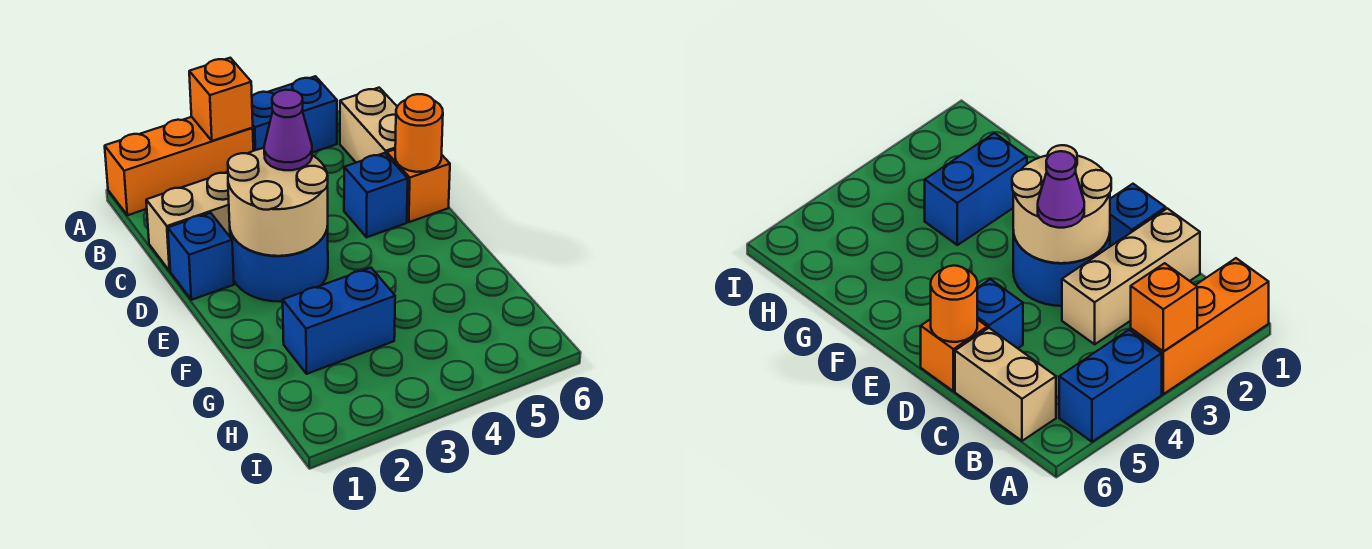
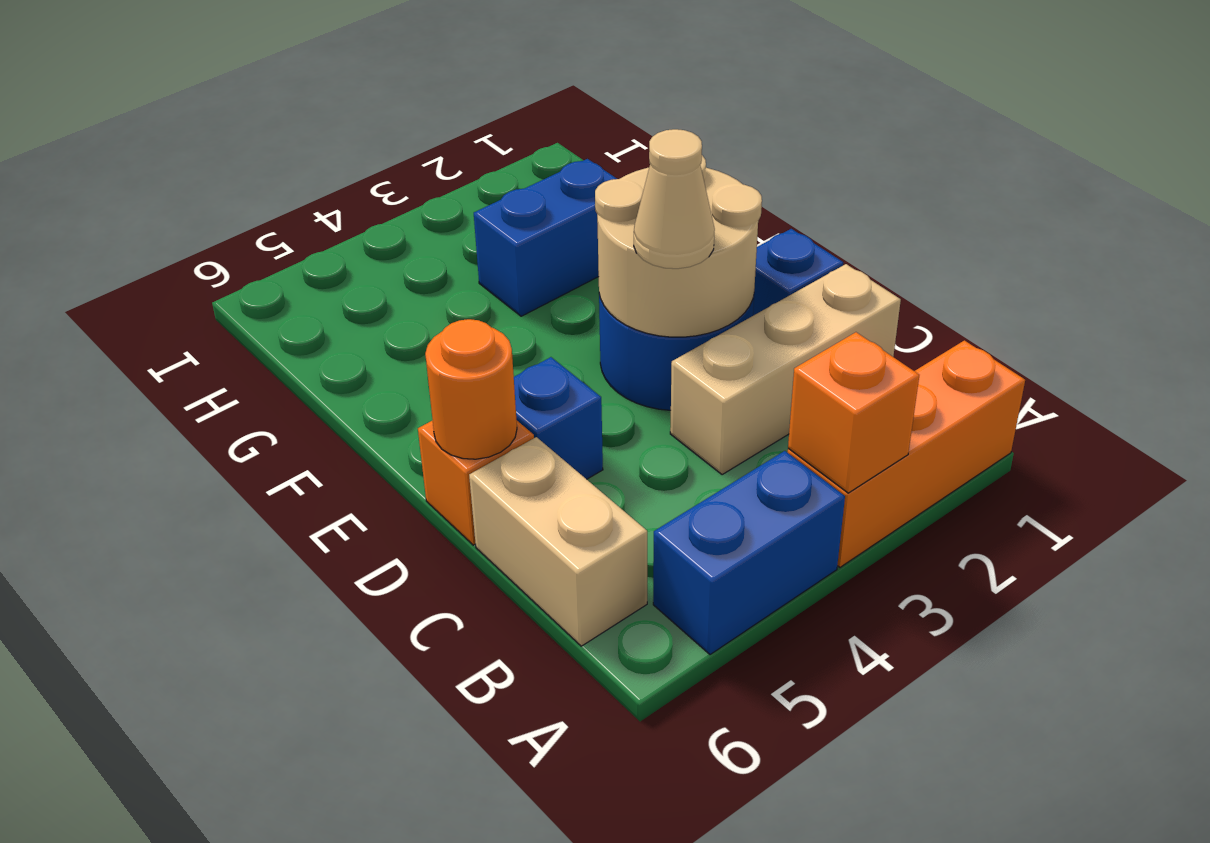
purple cone D3 level 3 -> tan cone D3 level 3

